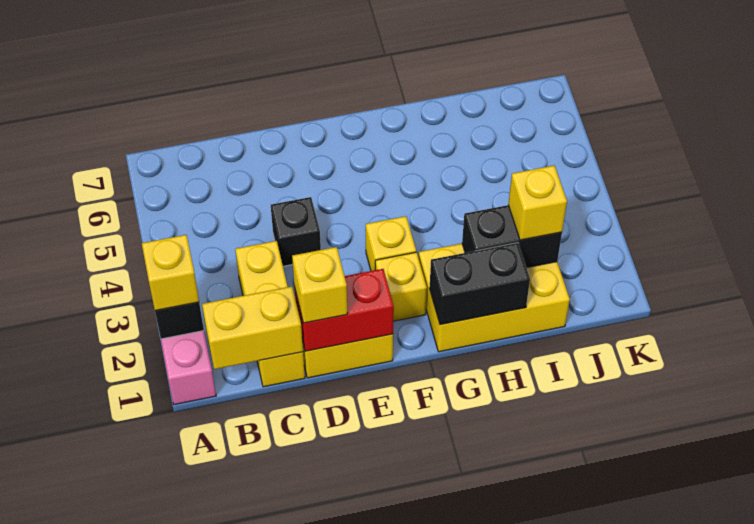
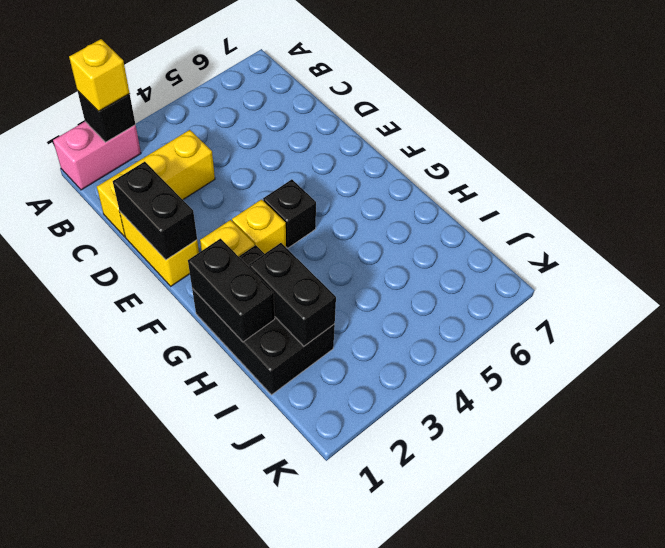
yellow brick B1:C1 level 2 -> none
red brick D1:E1 level 2 -> black brick D1:E1 level 2
yellow brick D1 level 3 -> none
black brick D4 level 1 -> black brick F4 level 1
yellow brick G1:I2 level 1 -> black brick G1:I2 level 1
yellow brick I2 level 3 -> none

